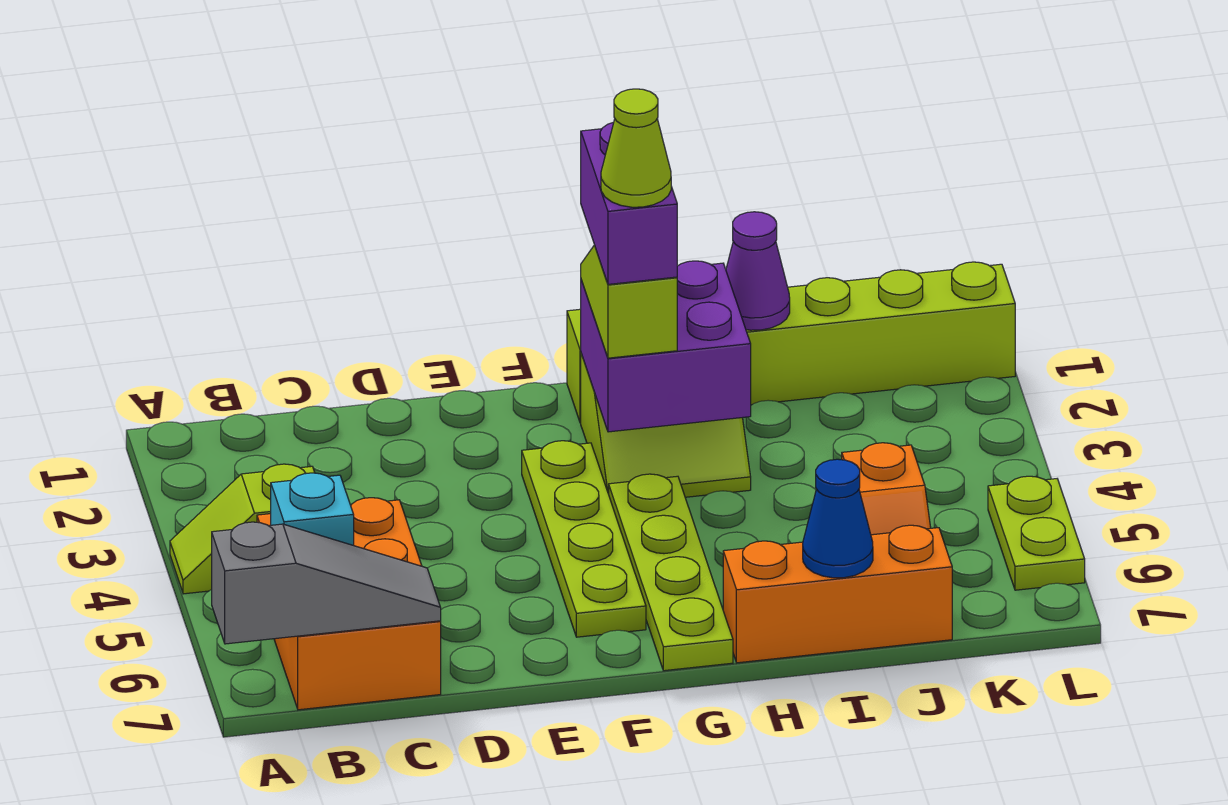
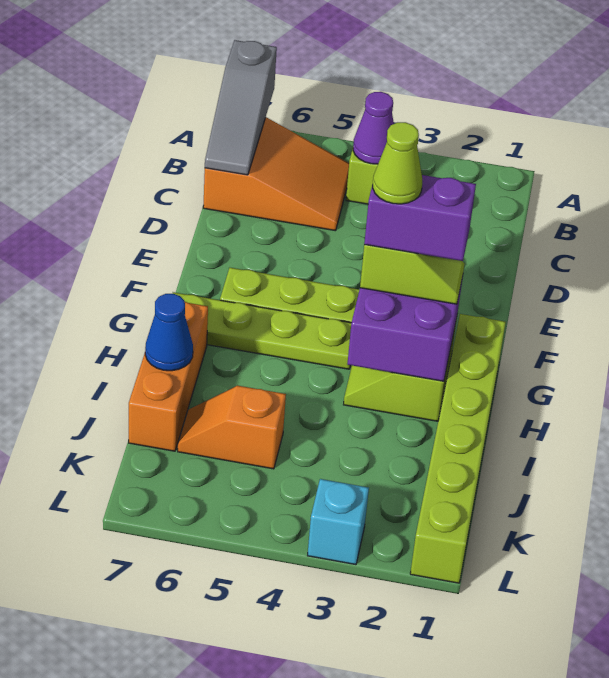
orange brick B5:C7 level 1 -> orange slope B5:C7 level 1 top 7
cyan brick B6 level 2 -> cyan brick L3 level 1
purple cone I1 level 2 -> purple cone B4 level 2
lime plate L5:L6 level 1 -> none

